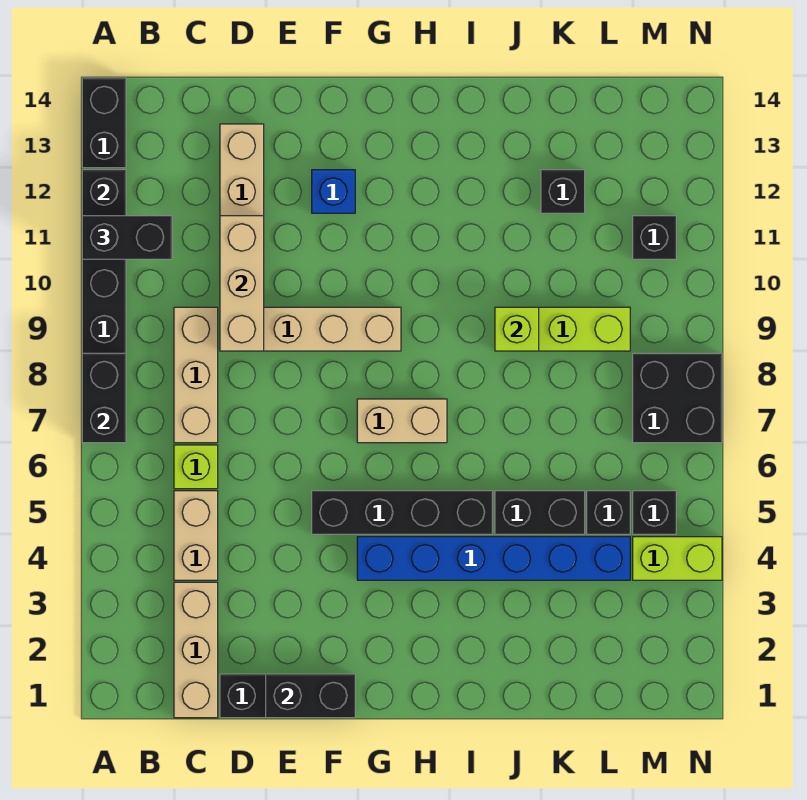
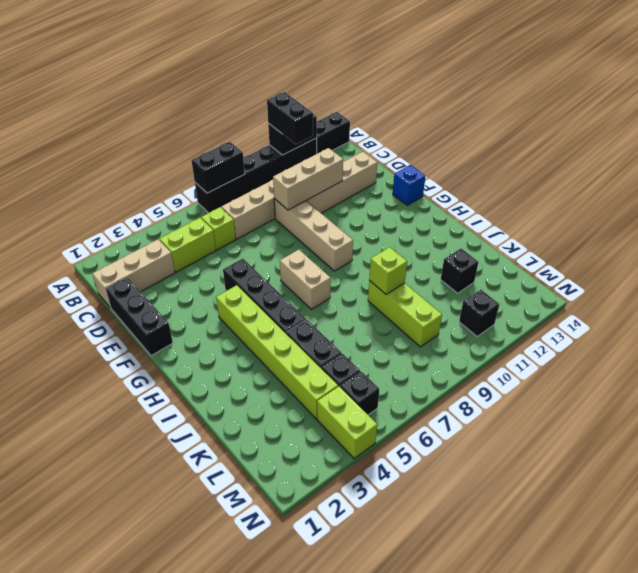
tan brick C4:C5 level 1 -> lime brick C4:C5 level 1
black brick E1:F1 level 2 -> none
blue brick F12 level 1 -> blue brick F14 level 1
blue brick G4:L4 level 1 -> lime brick G4:L4 level 1
black brick M7:N8 level 1 -> none

